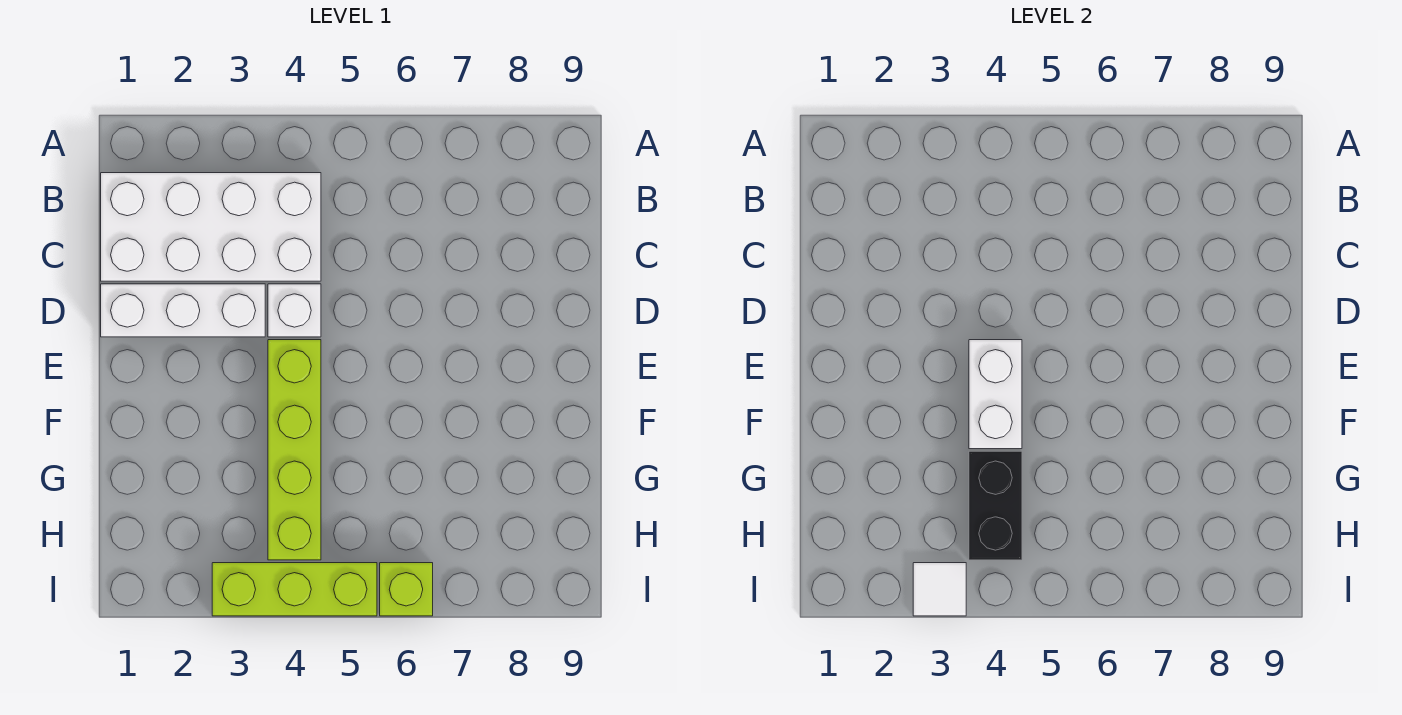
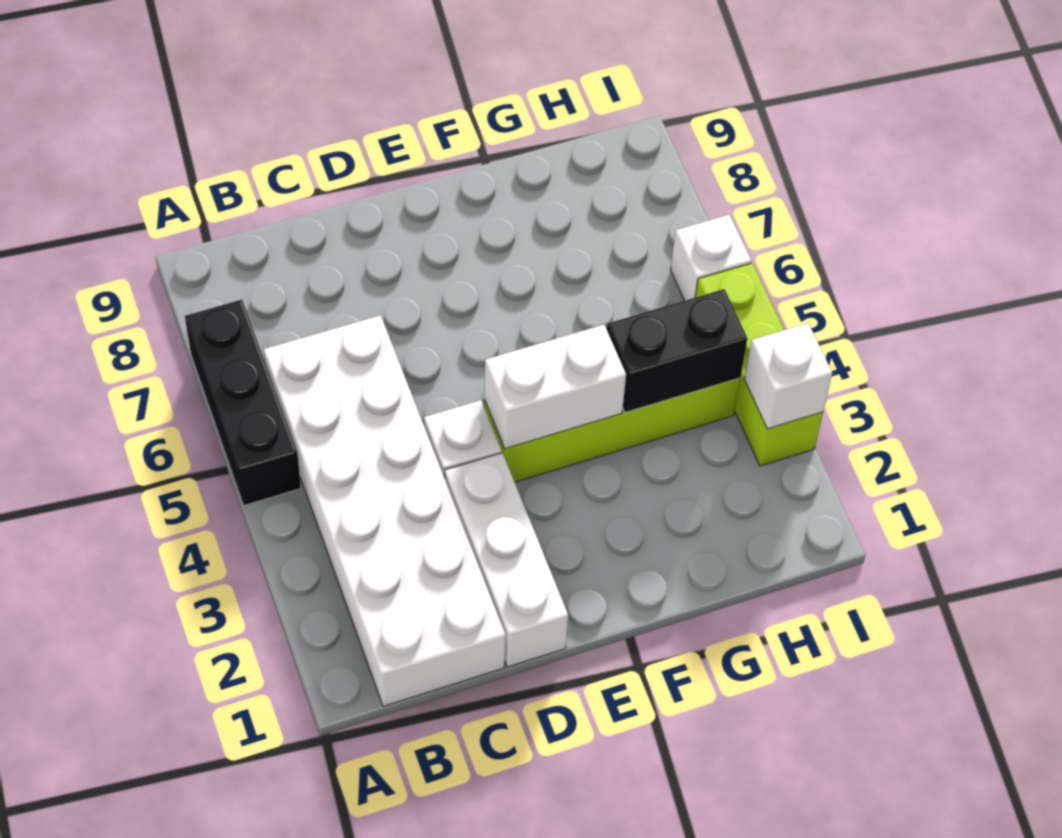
none -> black brick A5:A7 level 1
white brick B1:C4 level 1 -> white brick B1:C6 level 1
white tile I3 level 2 -> white brick I3 level 2
lime brick I6 level 1 -> white brick I6 level 1

